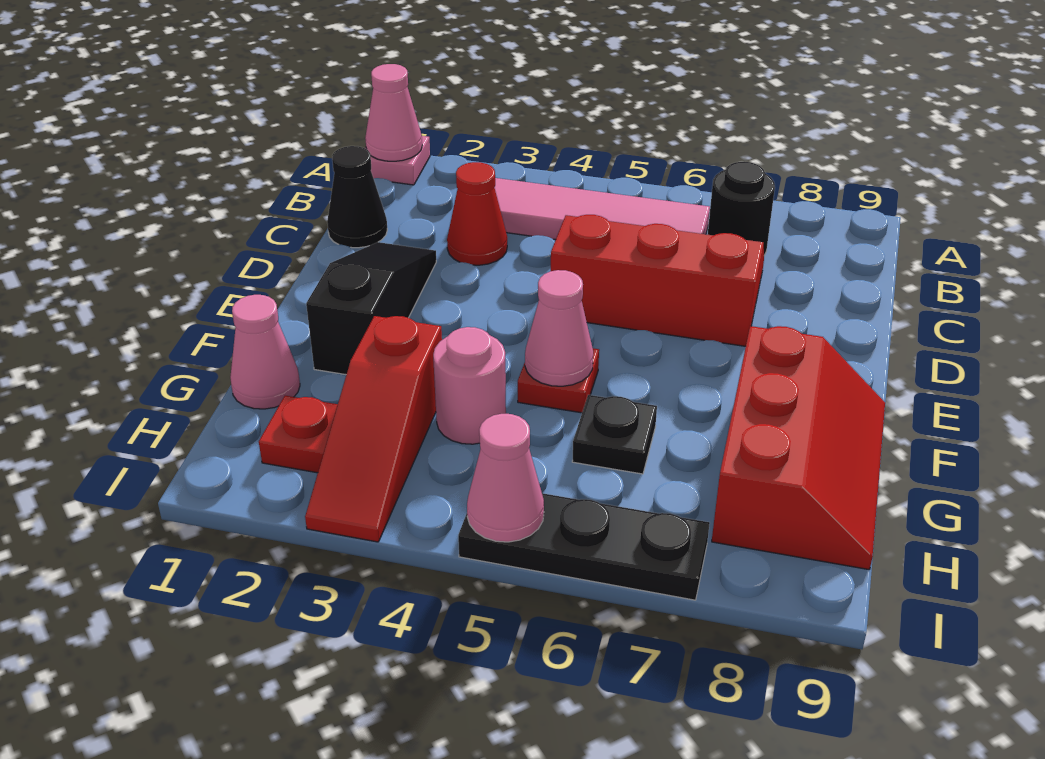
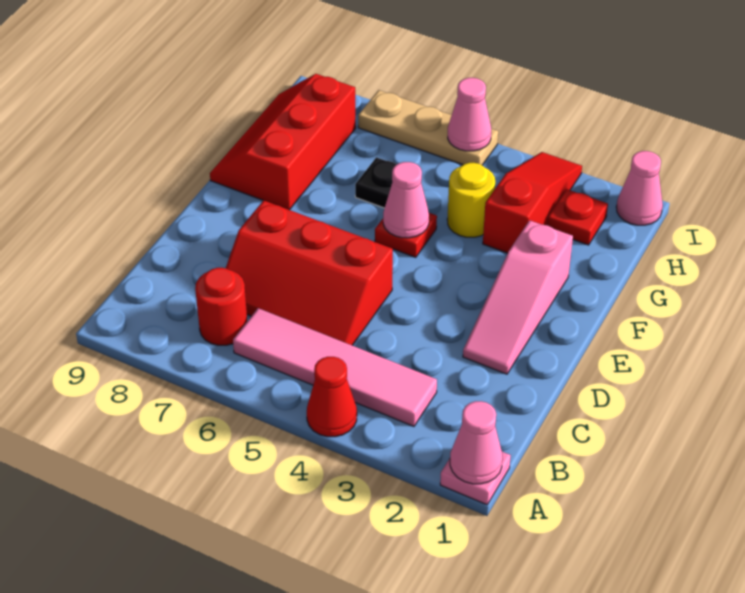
black round brick B7 level 1 -> red round brick B7 level 1
black cone C1 level 1 -> none
red cone C3 level 1 -> red cone A4 level 1
black slope D2:F2 level 1 top F -> pink slope D2:F2 level 1 top F
pink cone G1 level 1 -> pink cone I1 level 1
pink round brick G4 level 1 -> yellow round brick G4 level 1
black plate I5:I7 level 1 -> tan plate I5:I7 level 1

